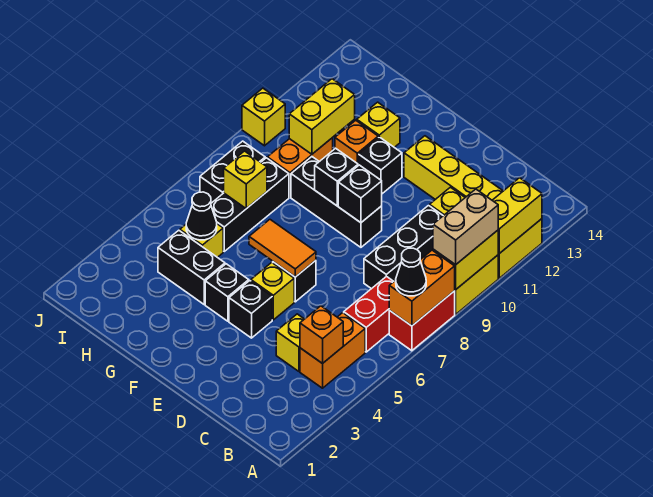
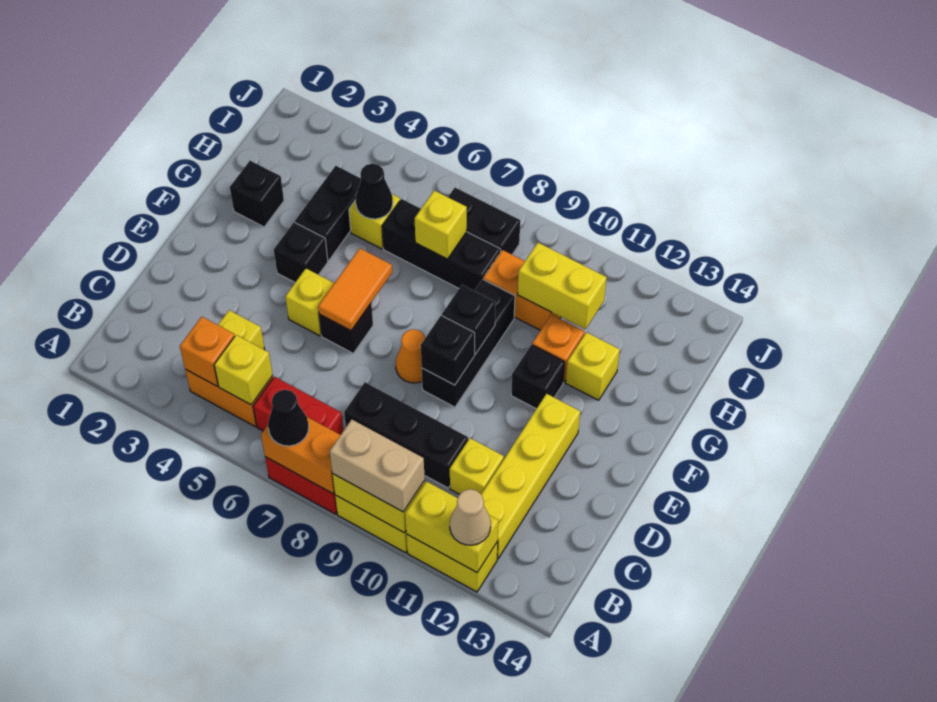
none -> tan cone A12 level 3
black brick E4 level 1 -> black brick G2 level 1
none -> orange cone E8 level 1
yellow brick J10 level 1 -> yellow brick B5 level 2

